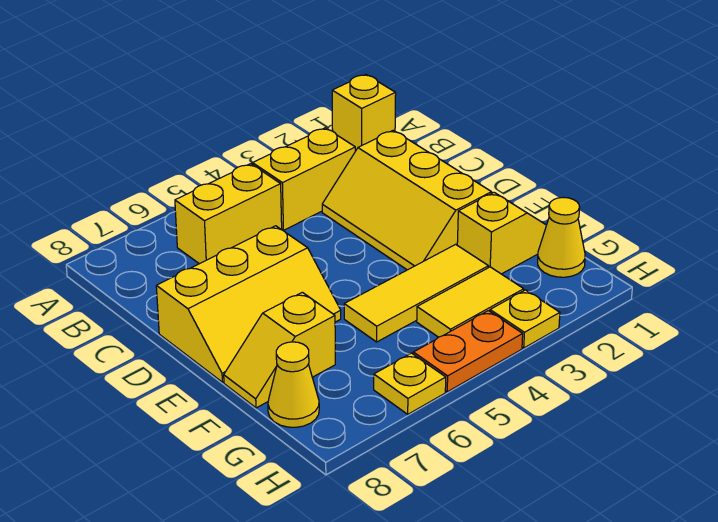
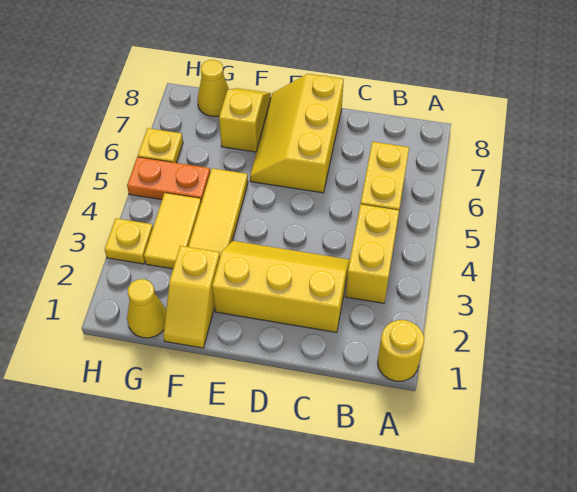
yellow brick A1 level 1 -> yellow round brick A1 level 1
orange plate H4:H5 level 1 -> orange plate G5:H5 level 1

